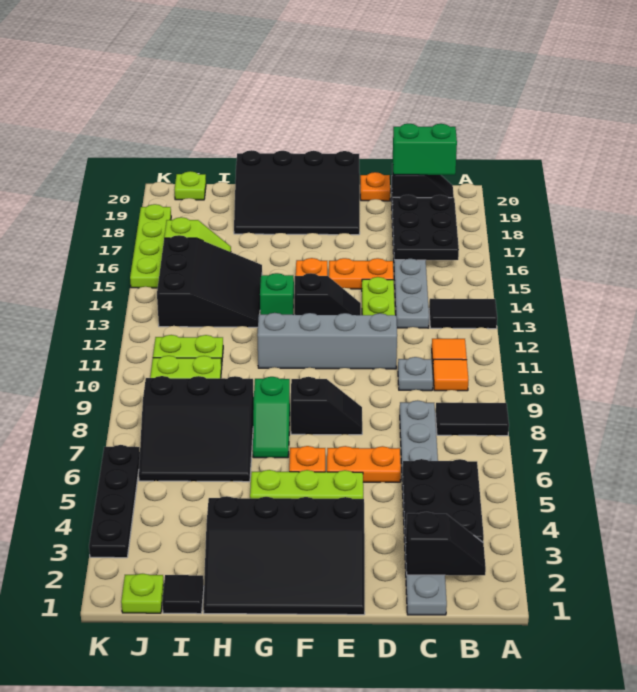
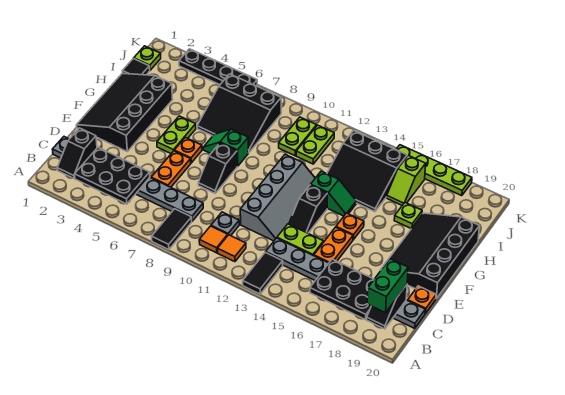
lime plate E5:G5 level 1 -> lime plate F5:G5 level 1
black slope H6:J8 level 1 top 8 -> black slope H6:J8 level 1 top J
lime plate J20 level 1 -> lime plate H17 level 1

